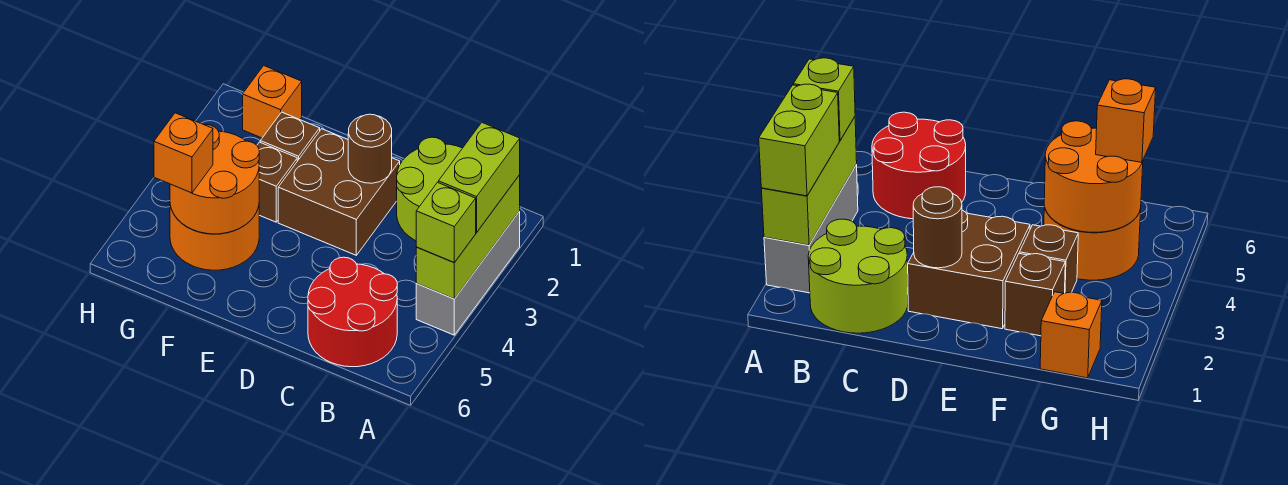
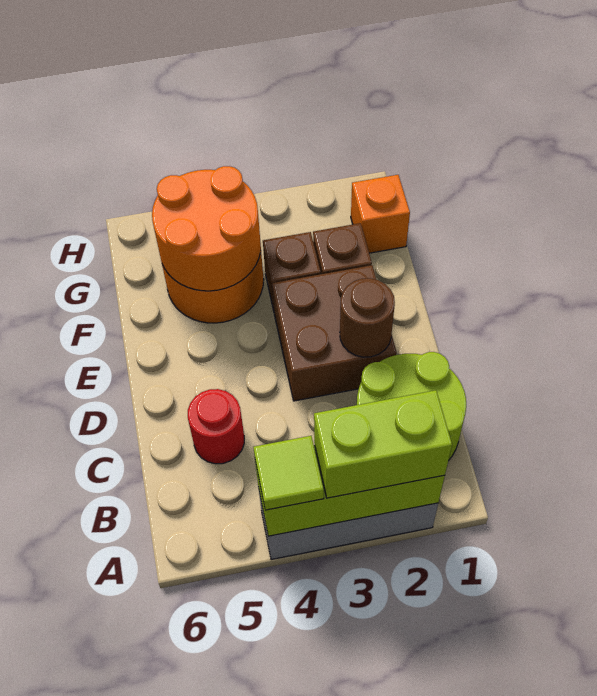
lime brick A4 level 3 -> lime tile A4 level 3
red round brick B5:C6 level 1 -> red round brick C5 level 1
orange brick G5 level 3 -> none

